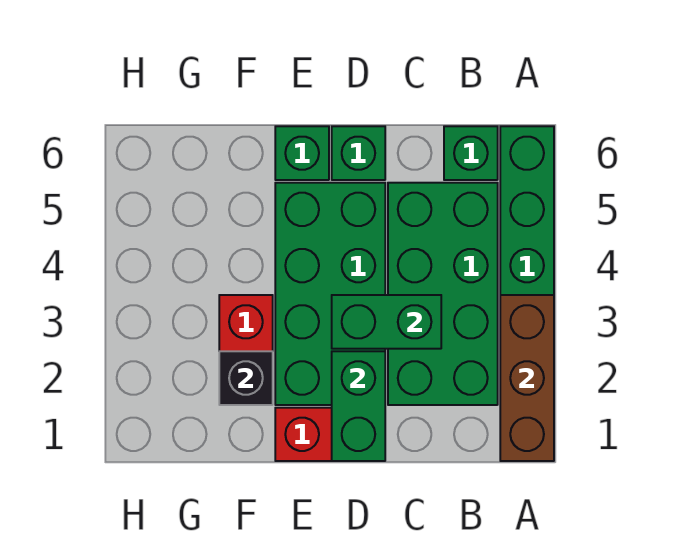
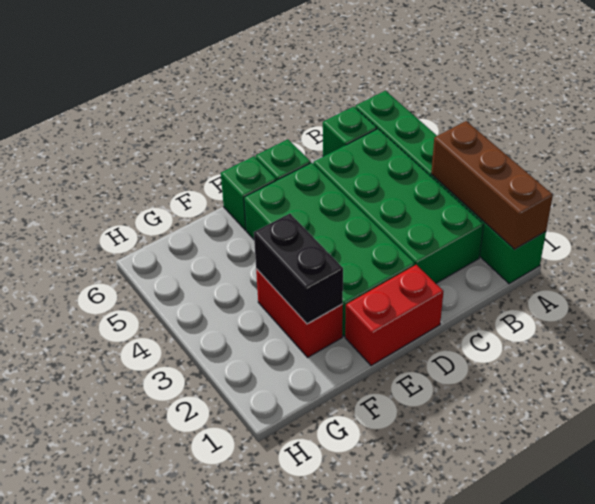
green brick C3:D3 level 2 -> none
green brick D1:D2 level 2 -> none
black brick F2 level 2 -> black brick F2:F3 level 2

